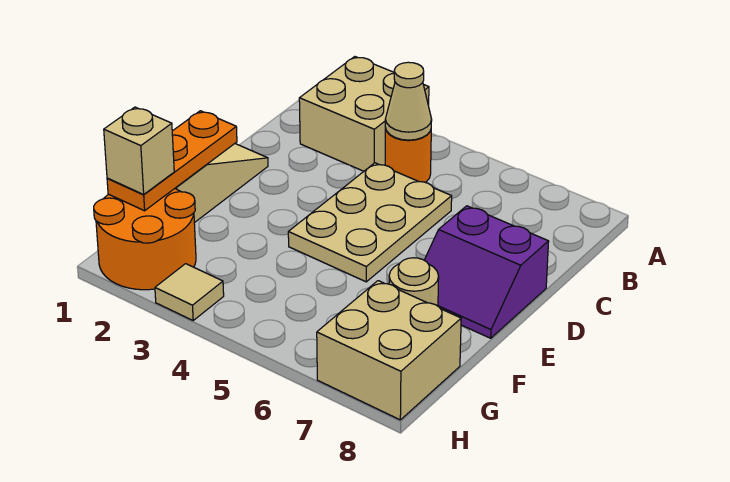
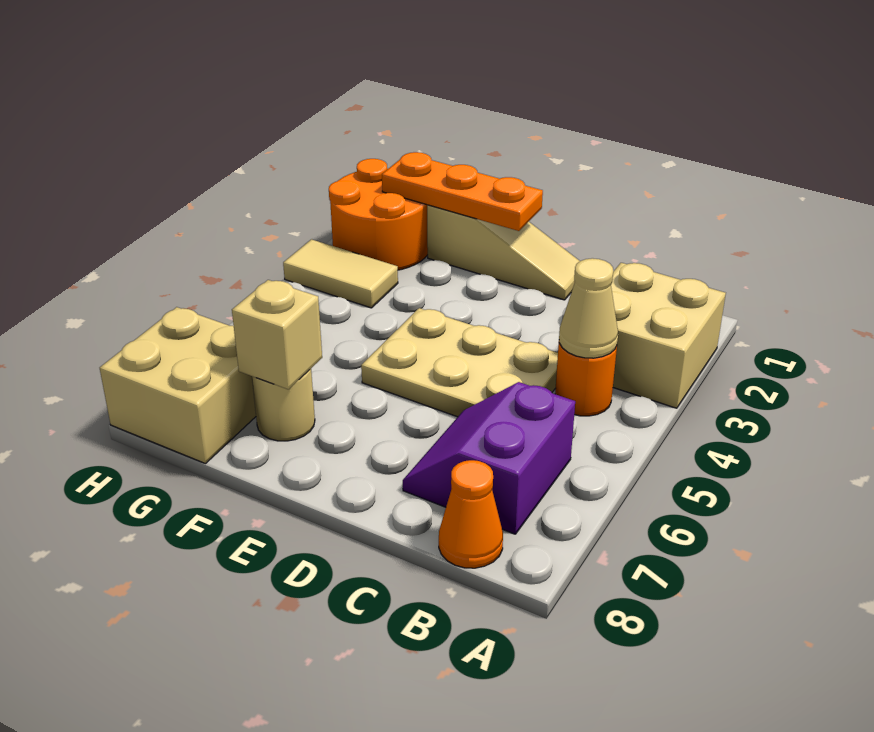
none -> orange cone B8 level 1
purple slope D7:E8 level 1 top D -> purple slope B6:C7 level 1 top B
tan brick G1 level 3 -> tan brick F7 level 2
tan tile H3 level 1 -> tan tile G3:H3 level 1

